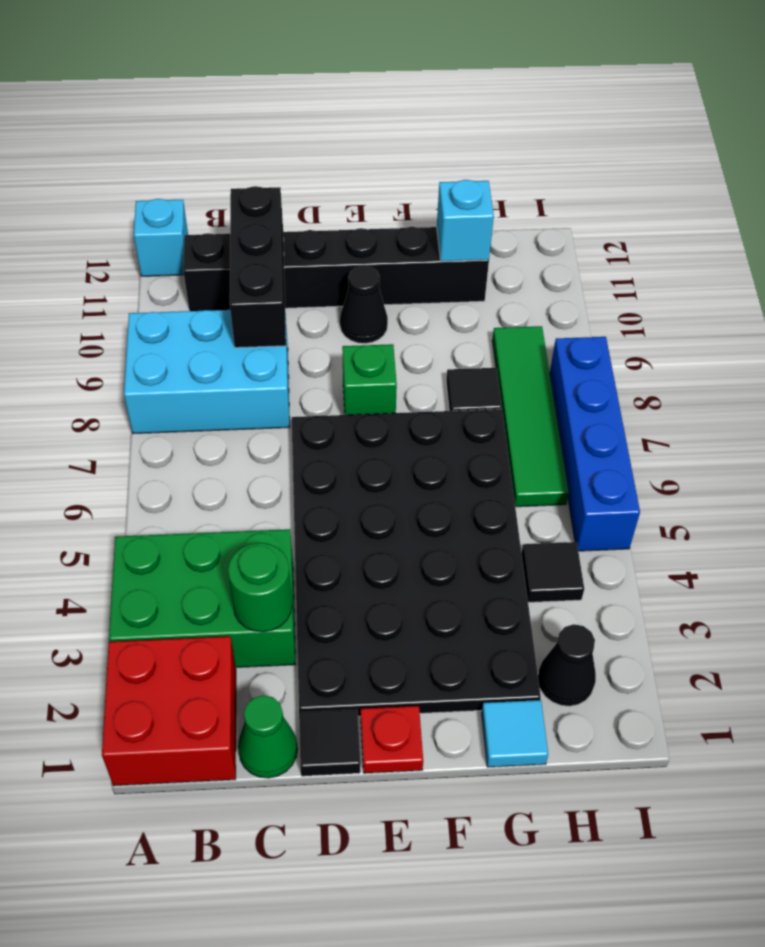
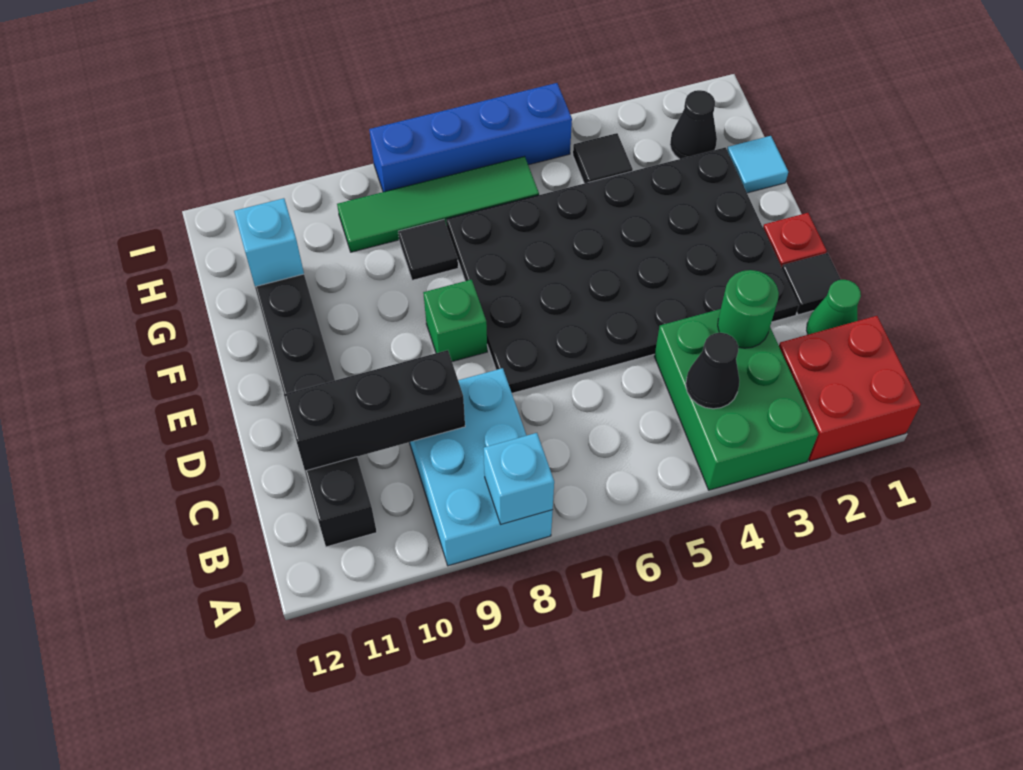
cyan brick A12 level 1 -> cyan brick A8 level 2
black cone E10 level 1 -> black cone B4 level 2

